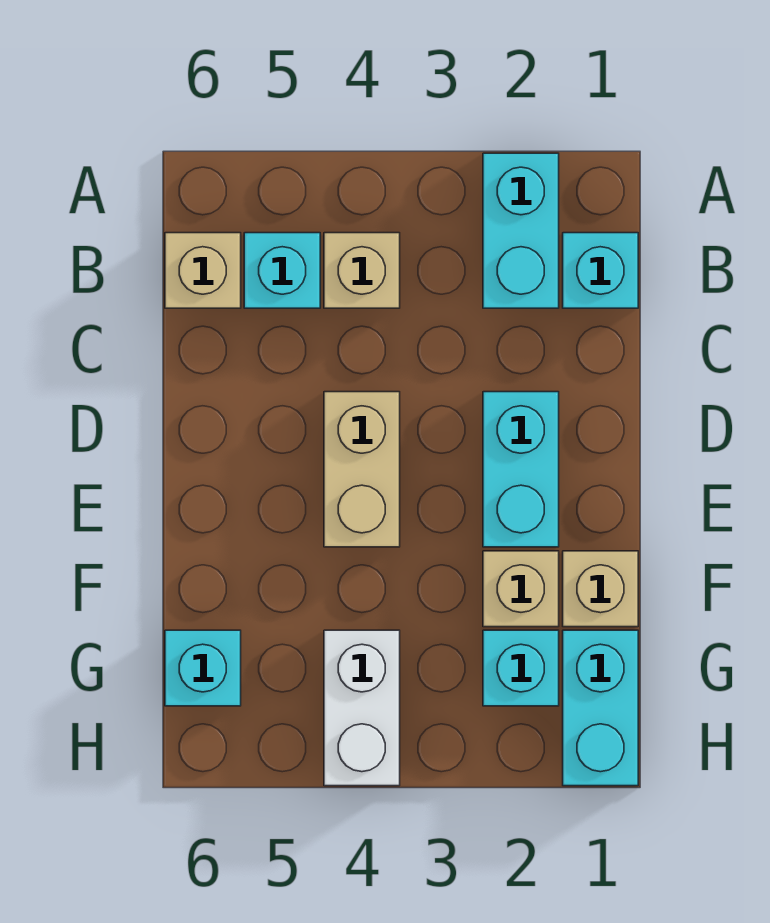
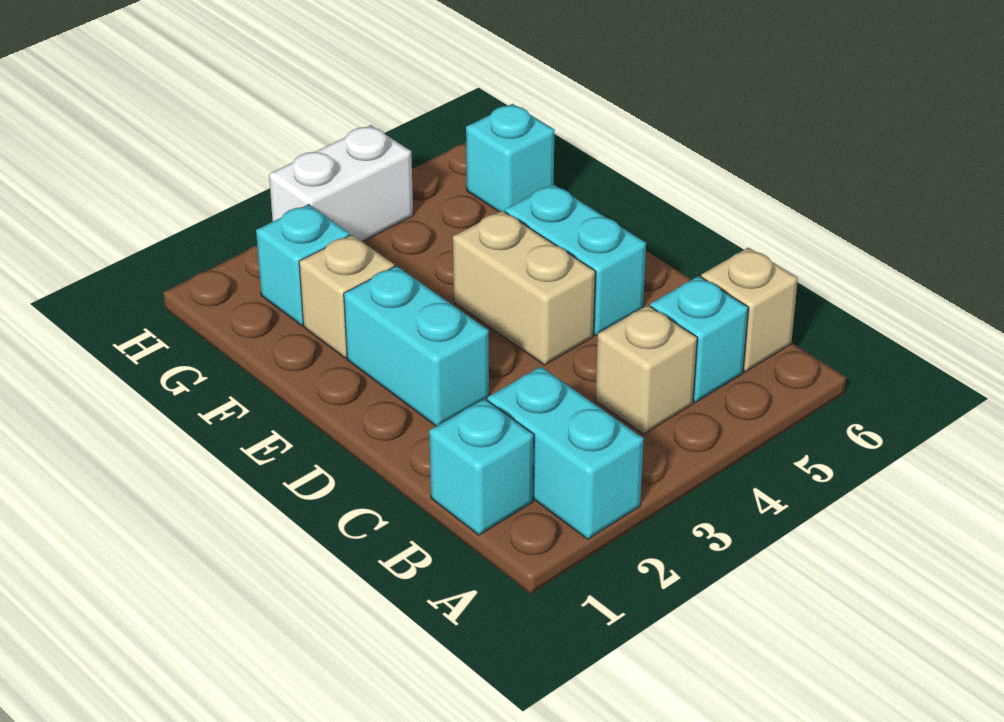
tan brick F1 level 1 -> none
cyan brick G1:H1 level 1 -> cyan brick D5:E5 level 1
white brick G4:H4 level 1 -> white brick H3:H4 level 1

